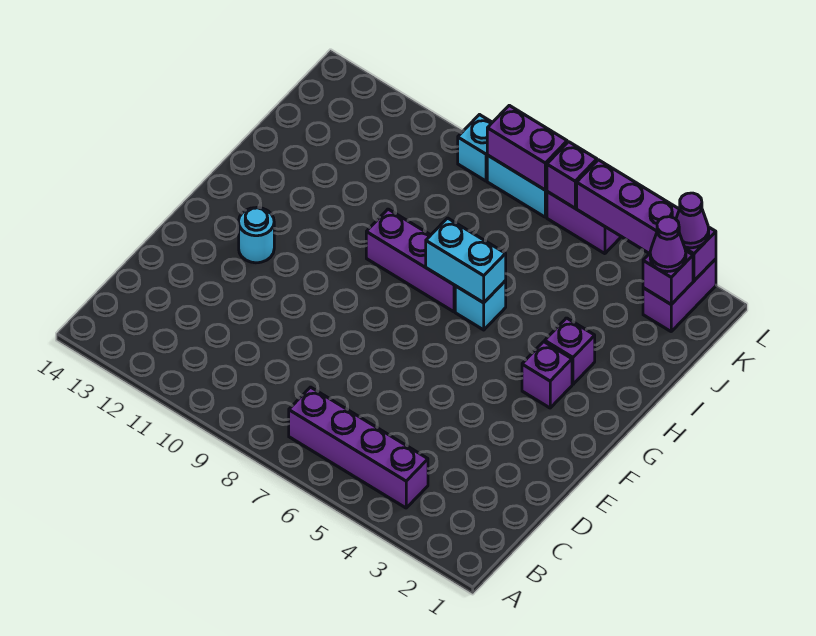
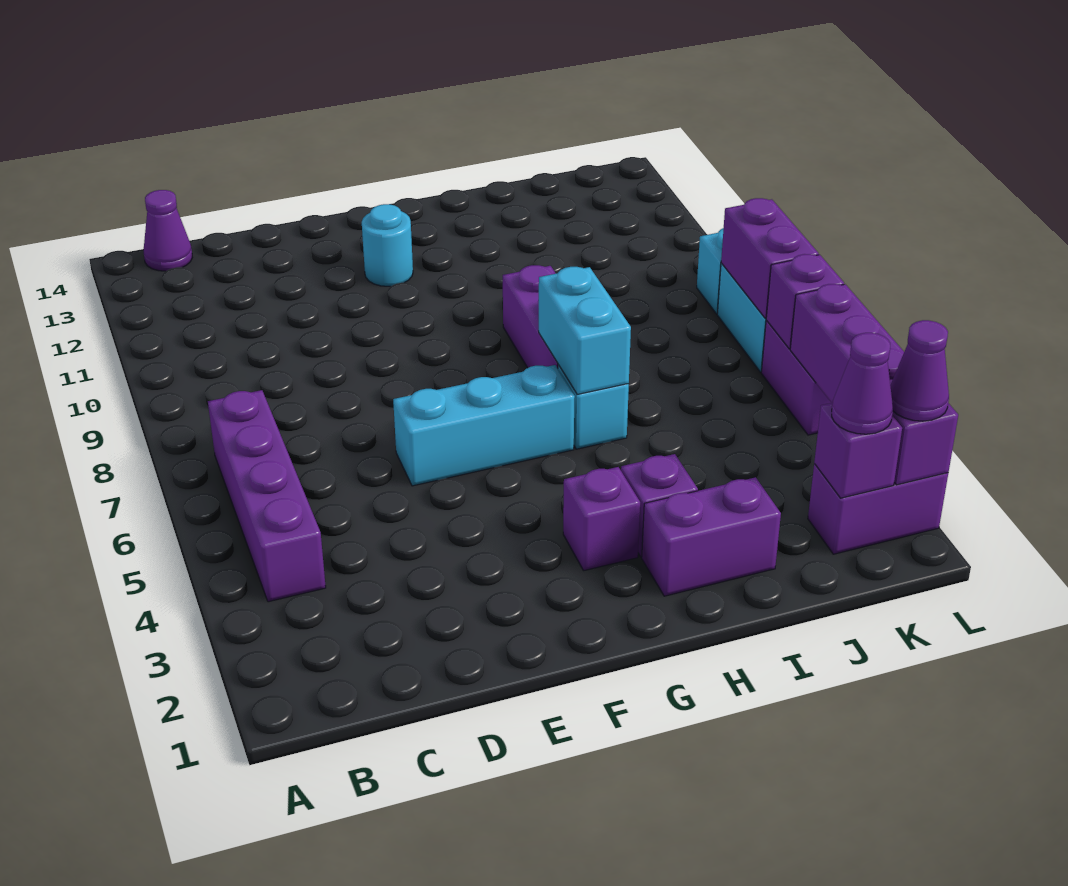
none -> purple cone B14 level 1
none -> cyan brick E6:G6 level 1
none -> purple brick H2:I2 level 1

